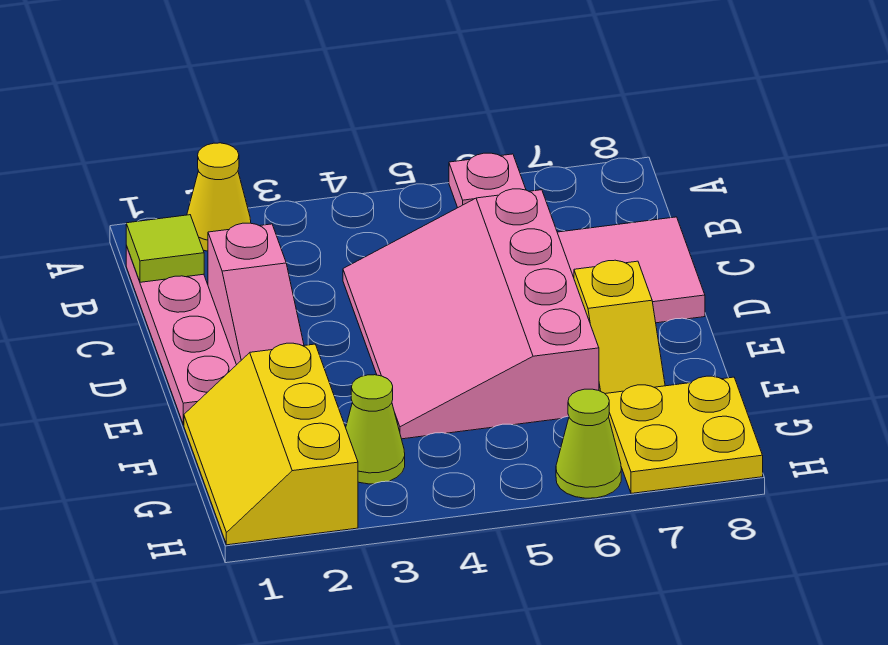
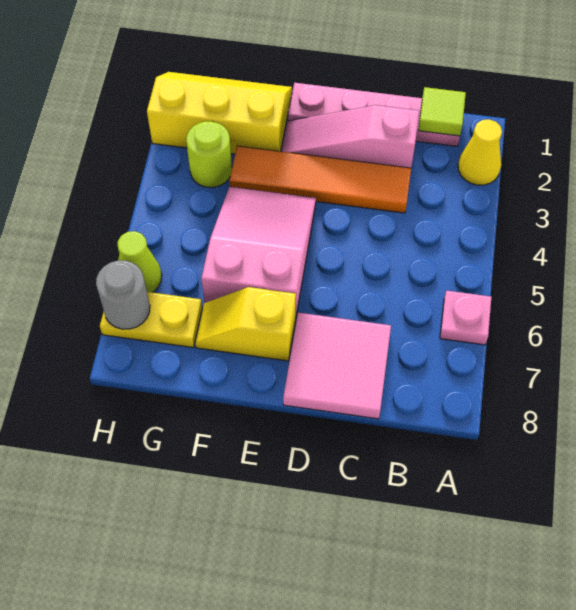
none -> orange tile C3:F3 level 1
pink slope C4:F6 level 1 top 6 -> pink slope E4:F6 level 1 top 6
lime cone G3 level 1 -> lime round brick G3 level 1
yellow plate G7:H8 level 1 -> yellow plate G7:H7 level 1
none -> grey round brick H7 level 2

